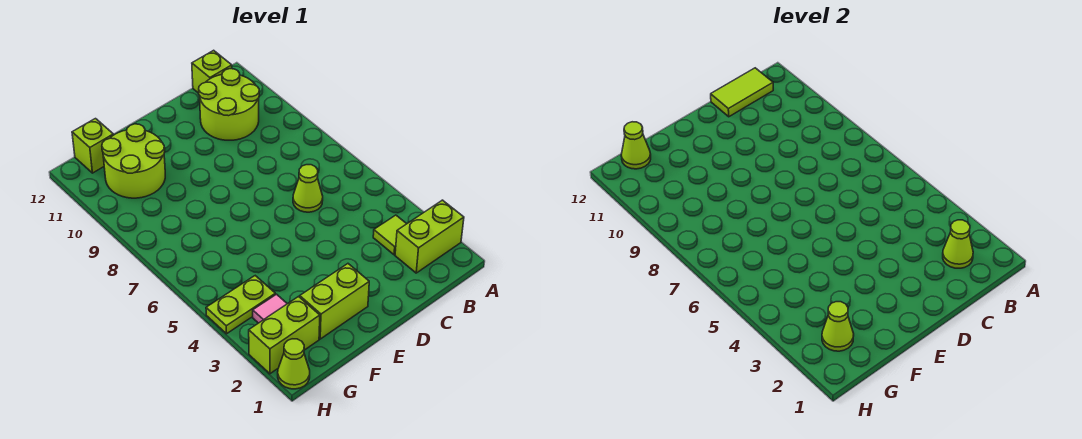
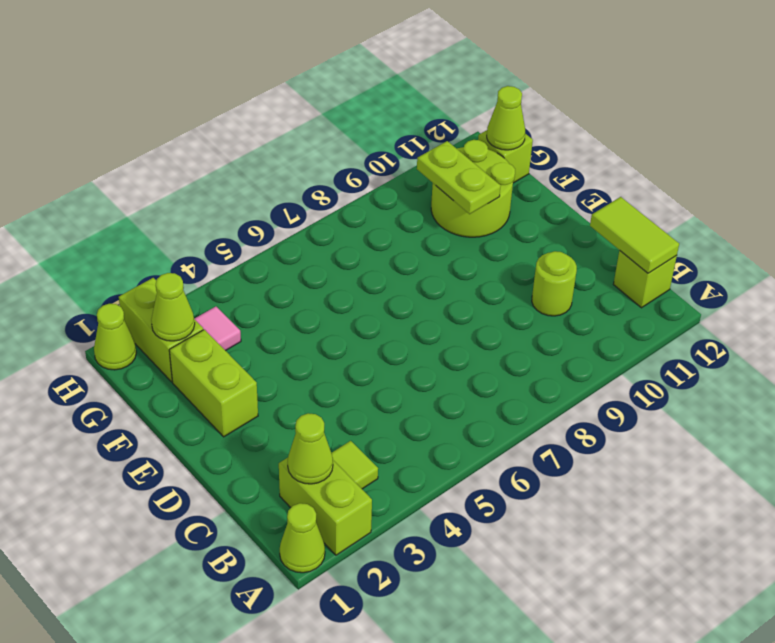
lime round brick B10:C11 level 1 -> lime round brick C10 level 1
lime cone C6 level 1 -> lime cone A1 level 1
lime plate G4:H4 level 1 -> lime plate F10:G10 level 2

